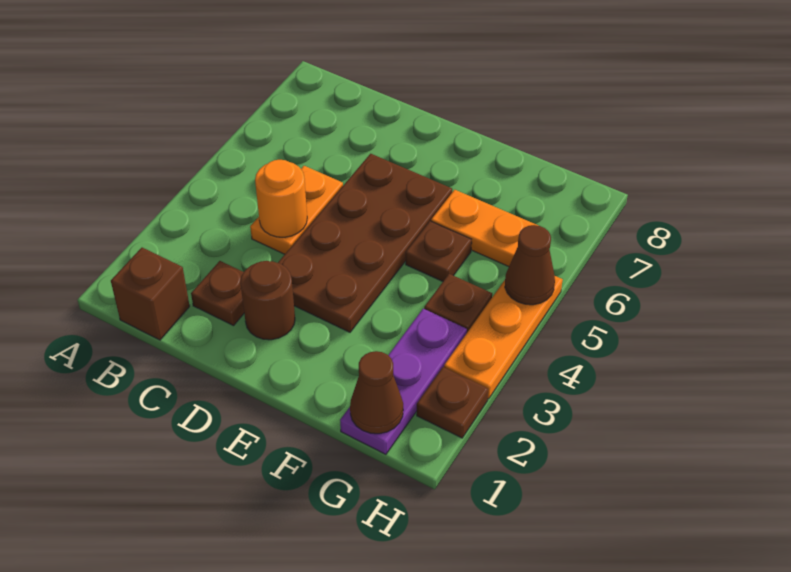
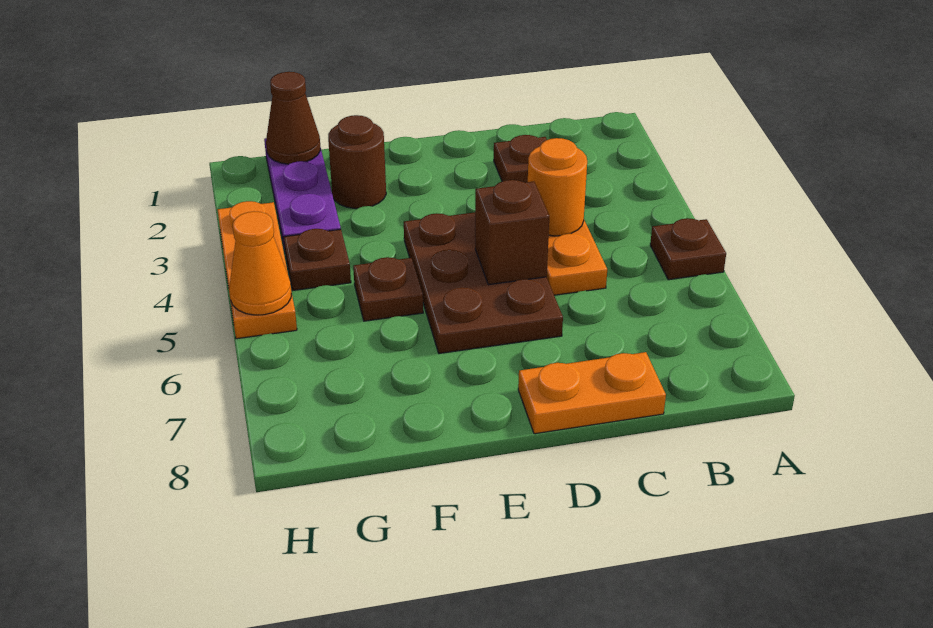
brown brick B1 level 1 -> brown brick D5 level 2
brown round brick D2 level 1 -> brown round brick F2 level 1
brown plate D3:E6 level 1 -> brown plate D4:E6 level 1
orange plate F6:G6 level 1 -> orange plate C8:D8 level 1
brown plate H2 level 1 -> brown plate A5 level 1
brown cone H5 level 2 -> orange cone H5 level 2

